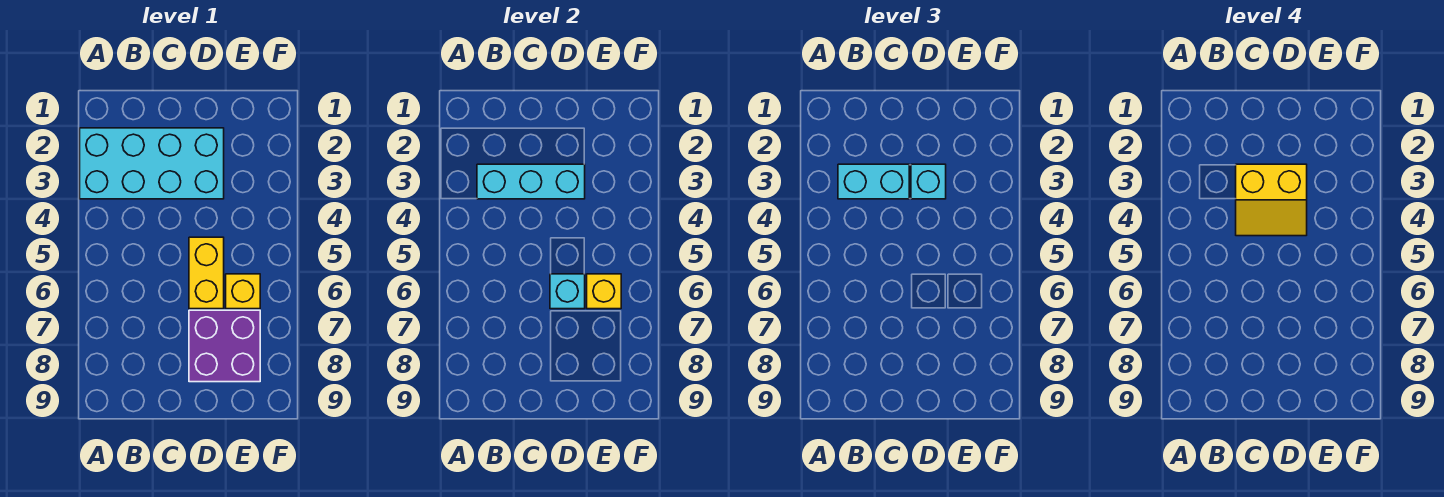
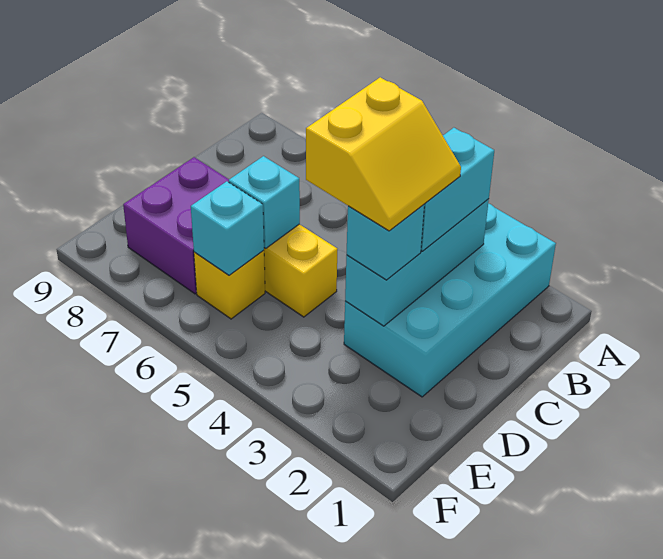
yellow slope C3:D4 level 4 top 3 -> yellow slope C3:D4 level 4 top 4
yellow brick E6 level 2 -> cyan brick E6 level 2

